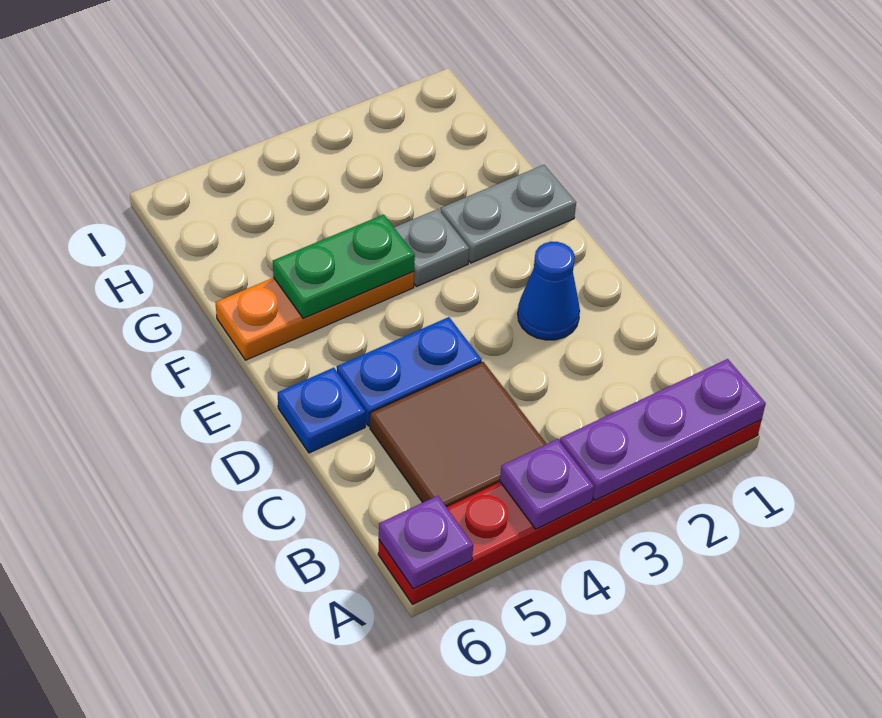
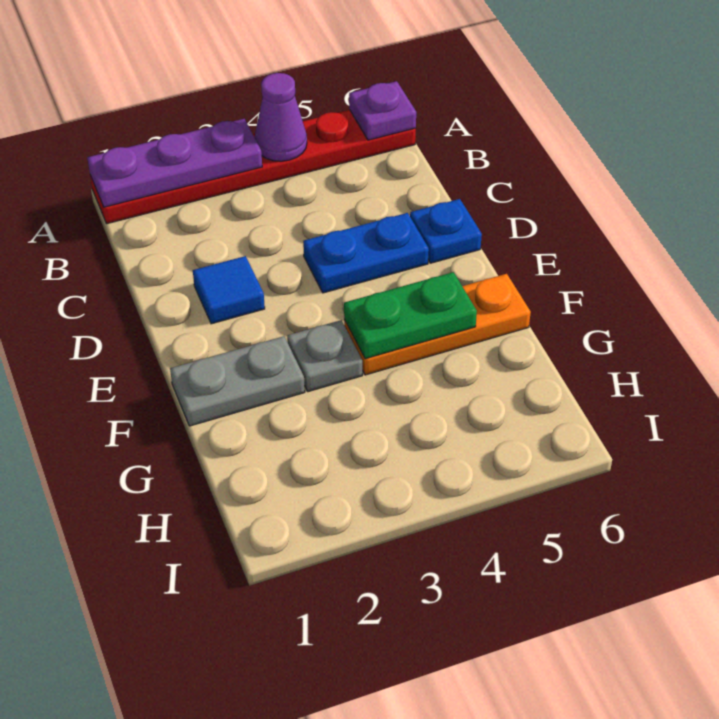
purple plate A4 level 2 -> purple cone A4 level 2
brown tile B4:C5 level 1 -> none
blue cone D2 level 1 -> blue tile D2 level 1

